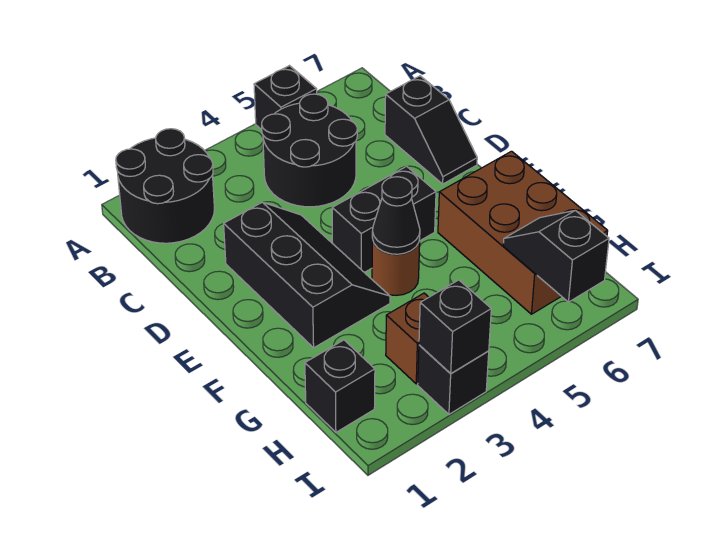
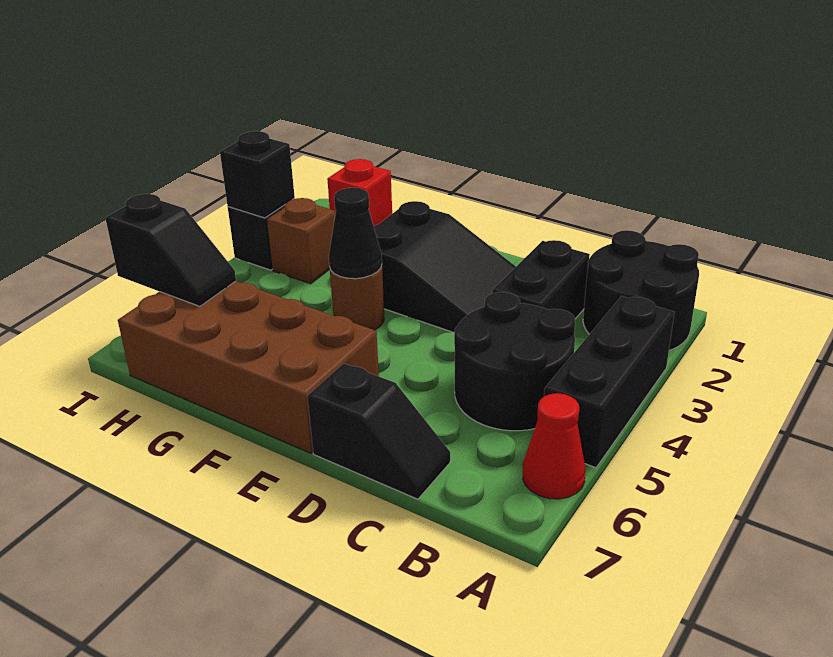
black brick A5 level 1 -> black brick A3:A5 level 1
none -> red cone A6 level 1
black slope C7:D7 level 1 top C -> black slope C7:D7 level 1 top D
black slope D2:F3 level 1 top 2 -> black slope D2:F3 level 1 top F
black brick E4:E5 level 1 -> black brick C2:C3 level 1
brown brick F6:H7 level 1 -> brown brick E6:H7 level 1
black brick H1 level 1 -> red brick H1 level 1

